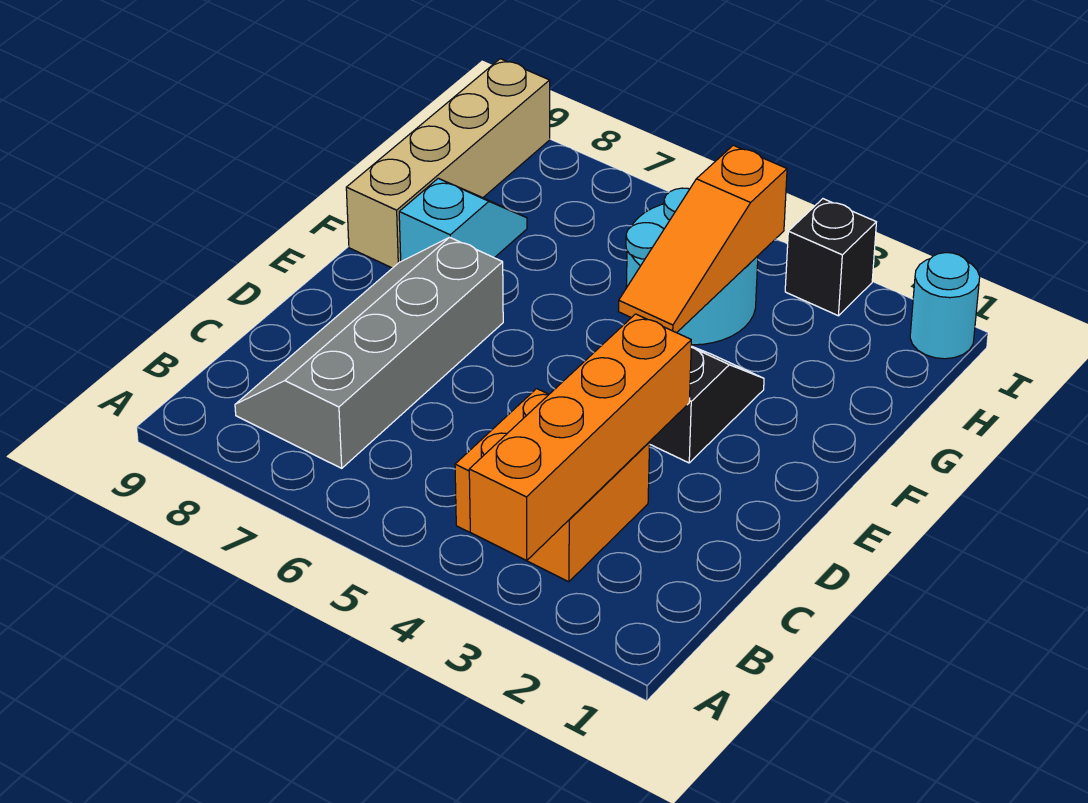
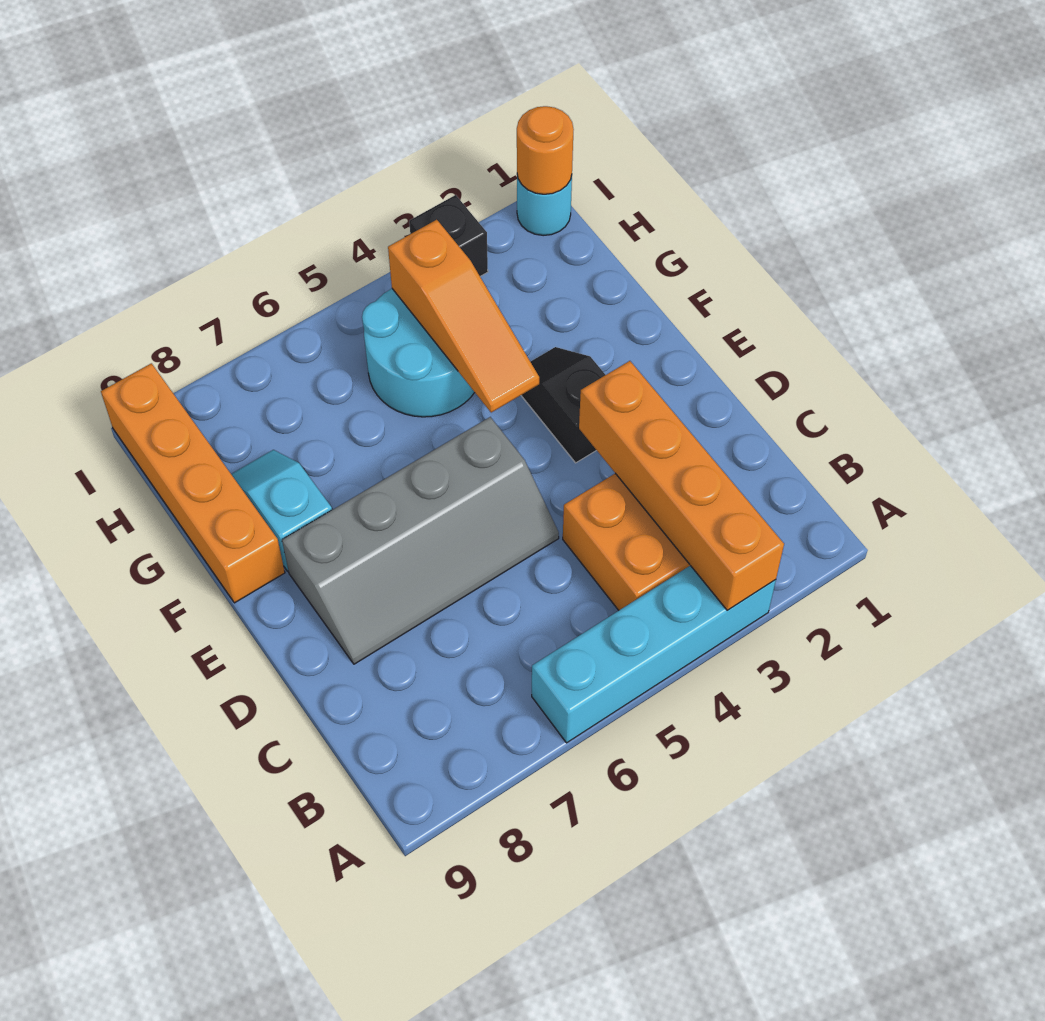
none -> cyan brick A3:A6 level 1
grey slope B7:E8 level 1 top 7 -> grey slope D5:E8 level 1 top E
tan brick F9:I9 level 1 -> orange brick F9:I9 level 1
none -> orange round brick I1 level 2

